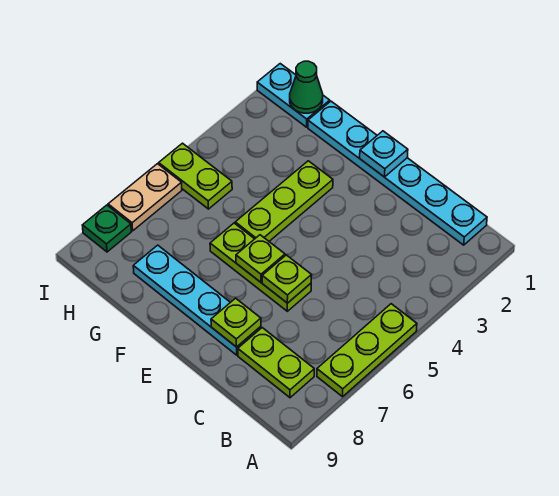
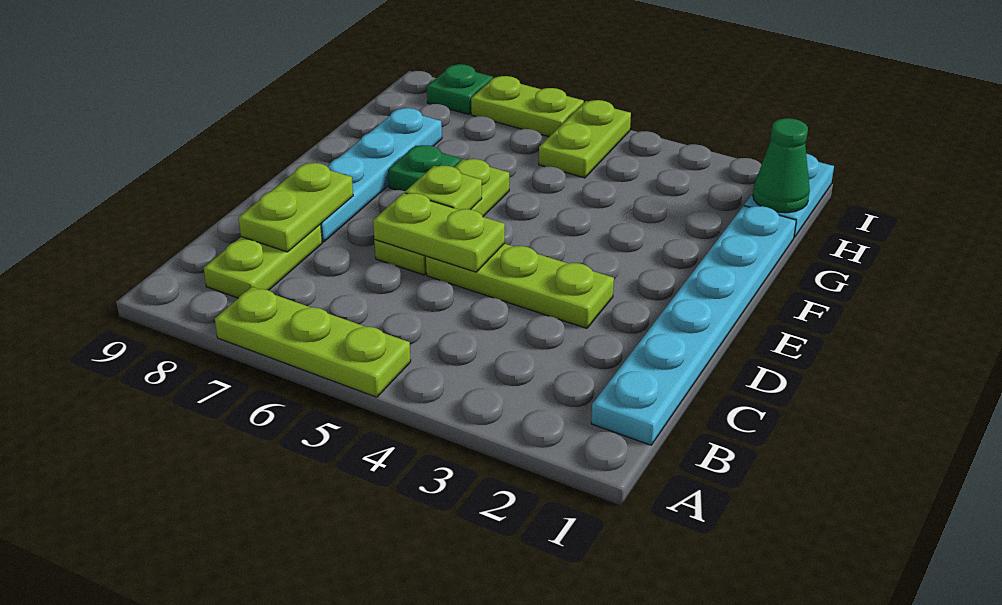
lime plate D6 level 2 -> lime plate D5:D6 level 2
lime plate D8 level 2 -> lime plate C8:D8 level 2
cyan plate E1 level 2 -> none
lime plate F3:F5 level 1 -> lime plate D3:D5 level 1
none -> green plate F7 level 1
tan plate I6:I7 level 1 -> lime plate I6:I7 level 1

